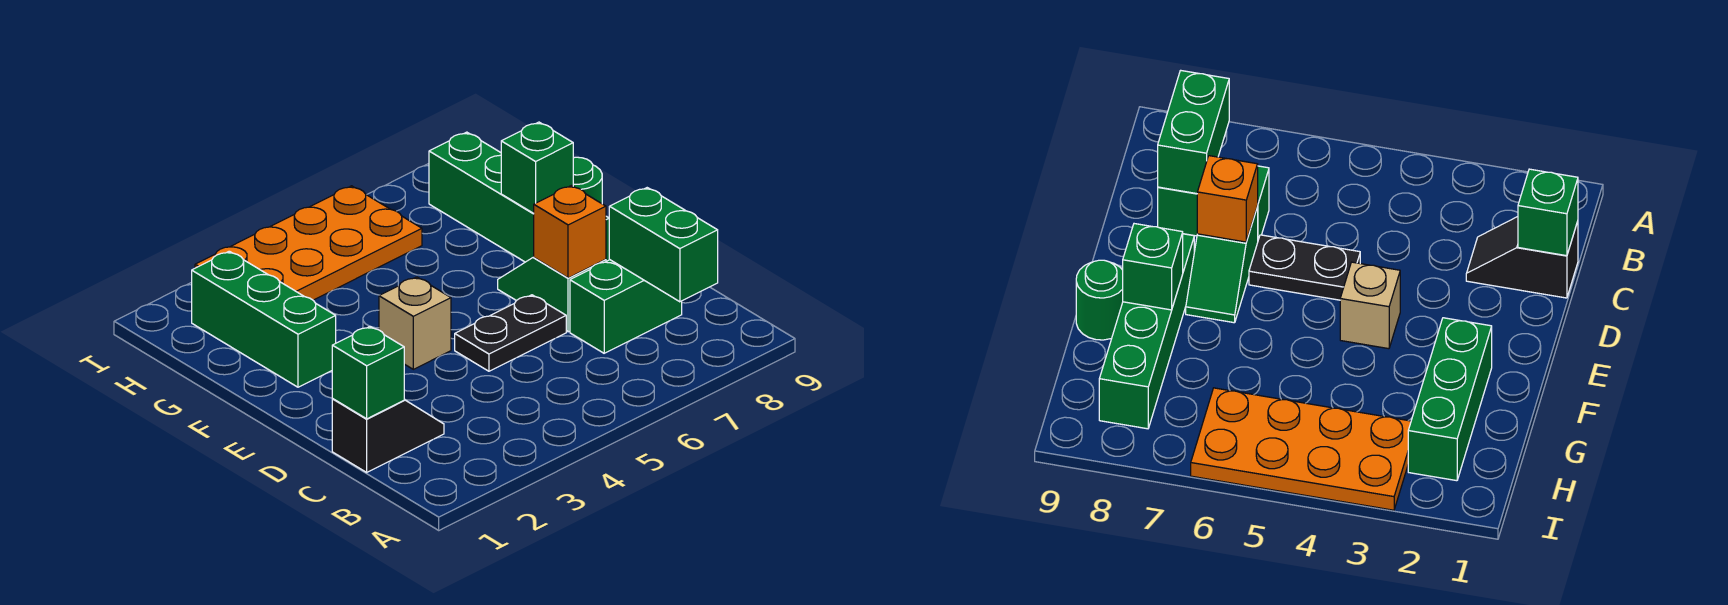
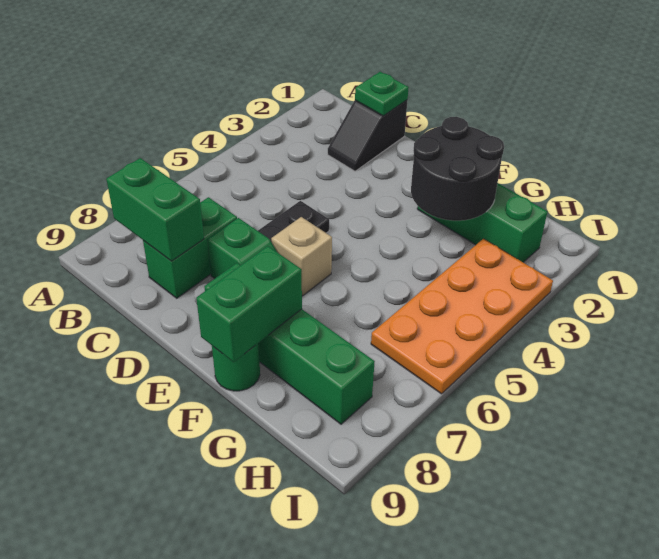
green brick C1 level 2 -> green plate C1 level 2
orange brick D7 level 2 -> none
tan brick E4 level 1 -> tan brick E6 level 1
none -> black round brick F2:G3 level 2
green brick F8 level 2 -> green brick F8:F9 level 2

